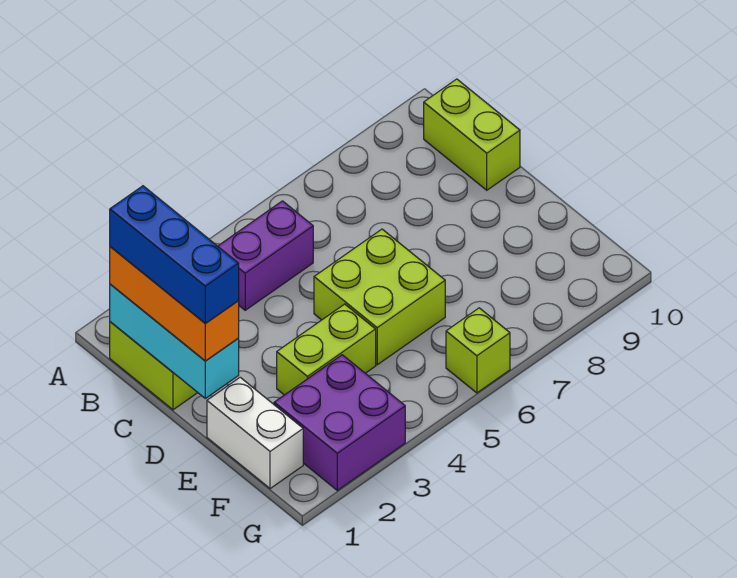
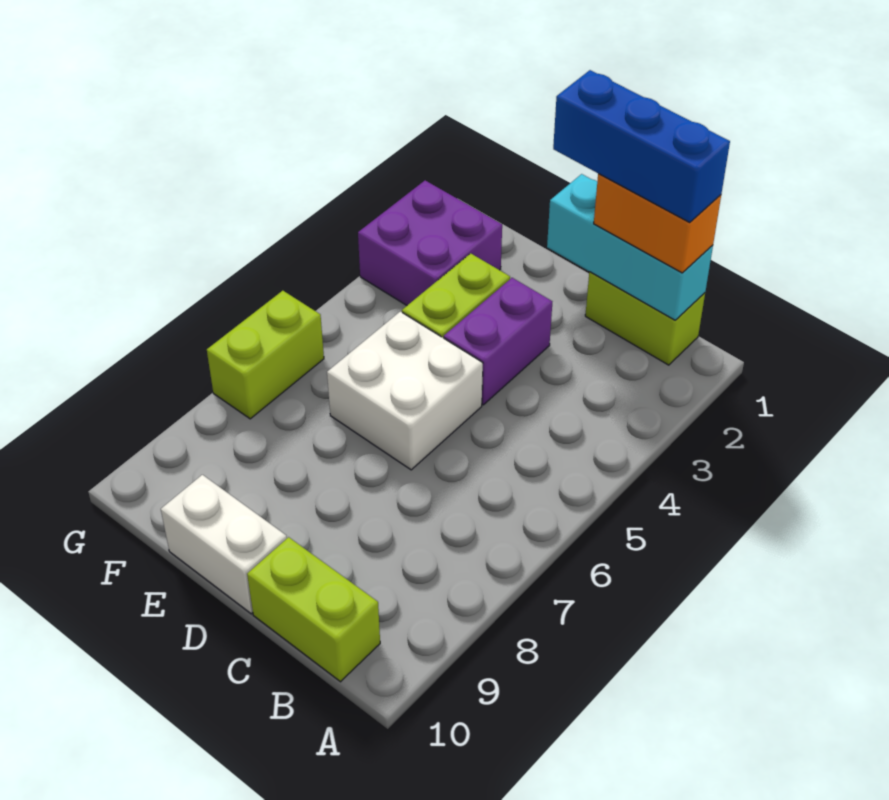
orange brick B1:D1 level 3 -> orange brick B1:C1 level 3
purple brick B4:B5 level 1 -> purple brick D3:D4 level 1
lime brick D5:E6 level 1 -> white brick D5:E6 level 1
white brick E1:F1 level 1 -> white brick D10:E10 level 1
lime brick G6 level 1 -> lime brick G6:G7 level 1

